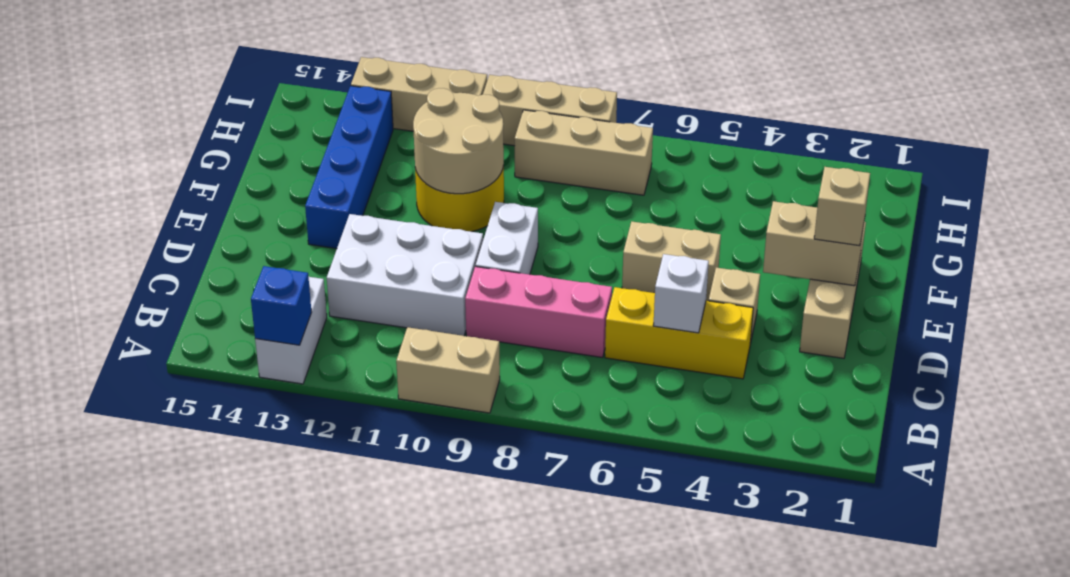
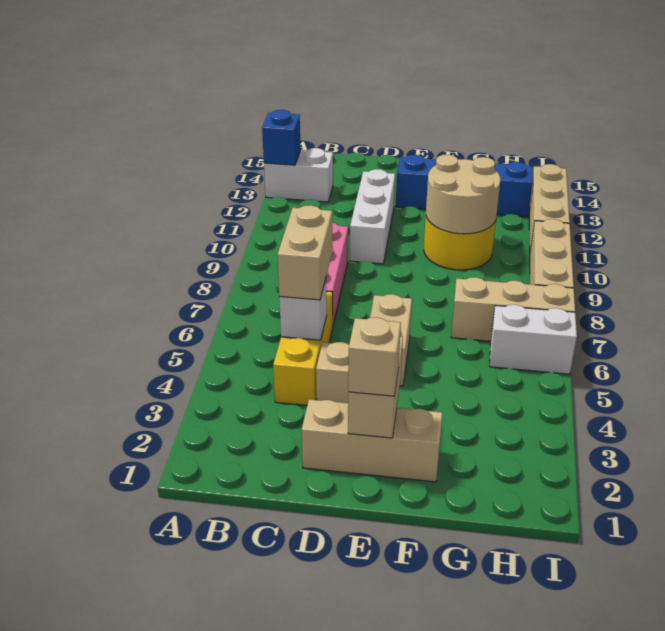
tan brick A9:A10 level 1 -> tan brick C5:C6 level 3
white brick C10:D12 level 1 -> white brick D10:D12 level 1
white brick D9:E9 level 1 -> white brick H6:I6 level 1
tan brick H7:H9 level 1 -> tan brick G7:I7 level 1

